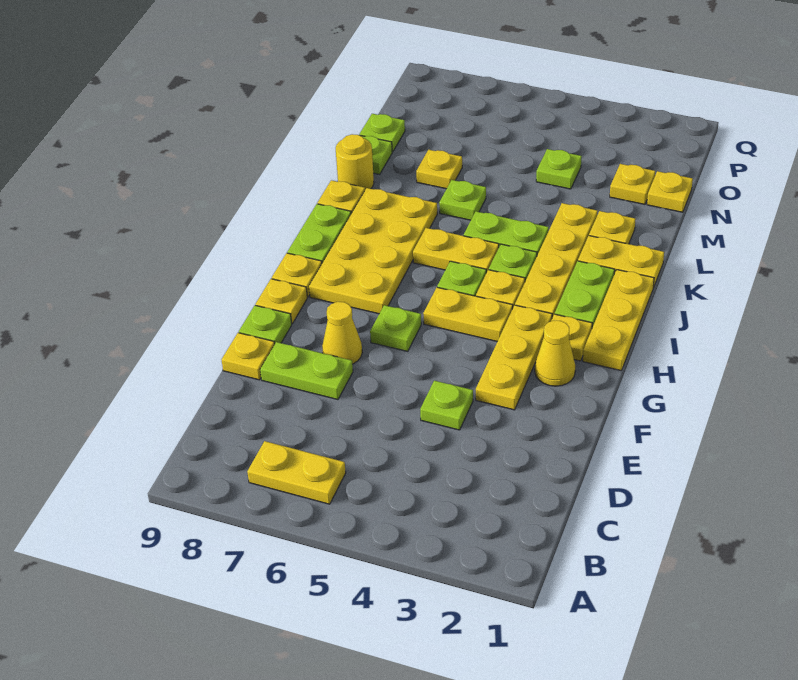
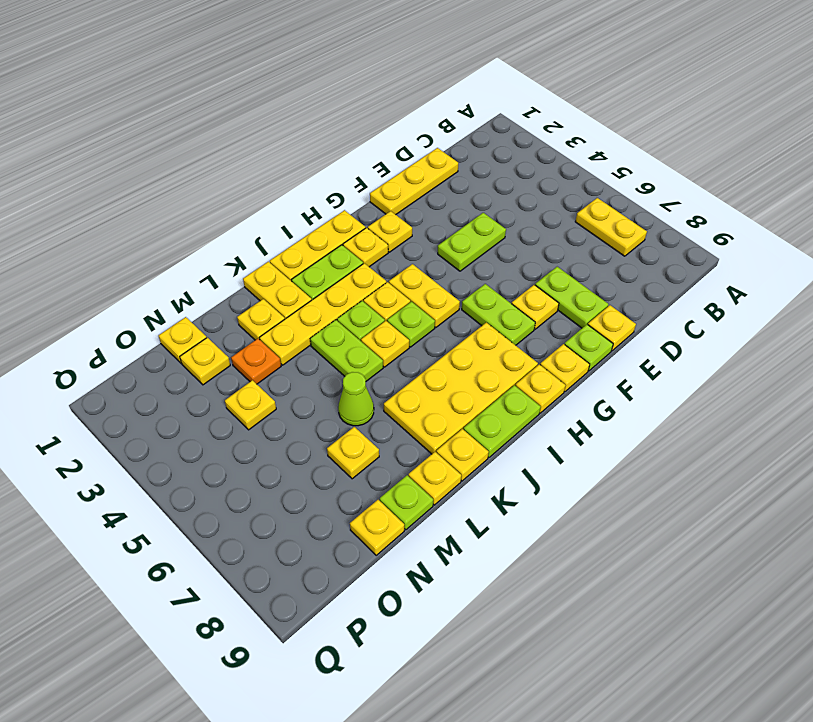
lime plate E4 level 1 -> lime plate E4:F4 level 1
yellow plate F3:H3 level 1 -> yellow plate D1:F1 level 1
yellow cone F7 level 1 -> yellow plate F7 level 1
yellow cone G2 level 1 -> yellow plate G2 level 1
lime plate G6 level 1 -> lime plate G6:G7 level 1
yellow plate J5:J6 level 1 -> yellow plate J5 level 1
lime plate L6 level 1 -> lime cone L6 level 1
yellow round brick L9 level 1 -> yellow plate L9 level 1
none -> orange plate M3 level 1
lime plate N4 level 1 -> yellow plate N4 level 1
lime plate N9 level 1 -> yellow plate N9 level 1

